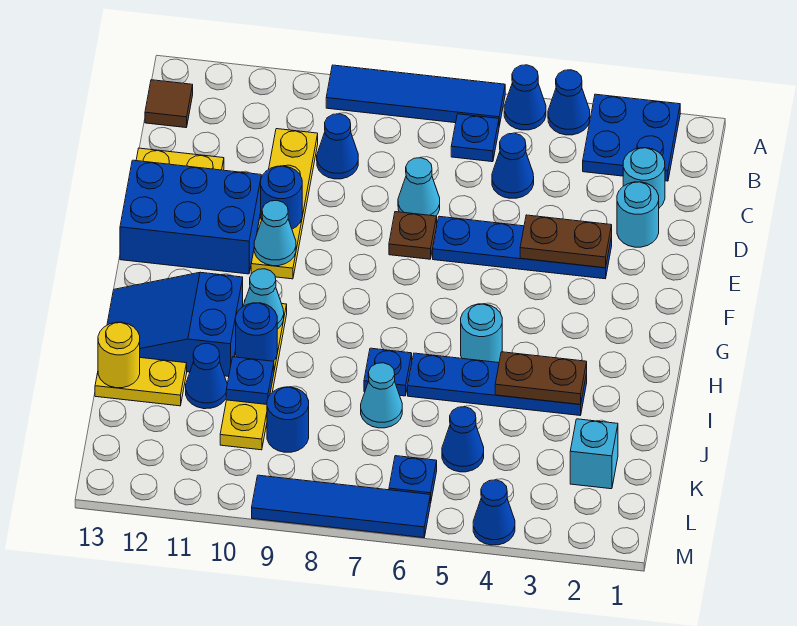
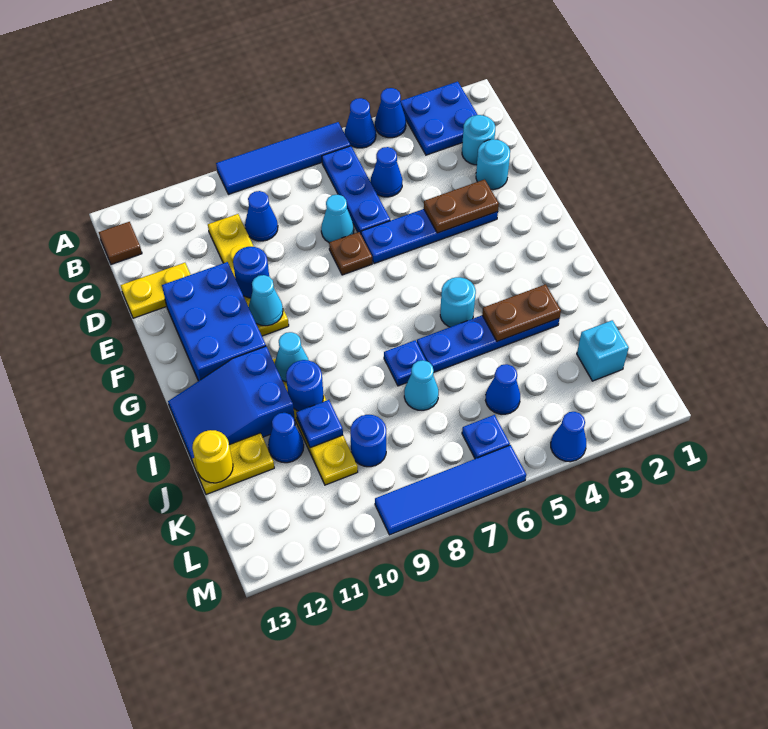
blue plate B6 level 1 -> blue plate B6:D6 level 1
blue brick E11:F13 level 1 -> blue brick E11:G12 level 1

